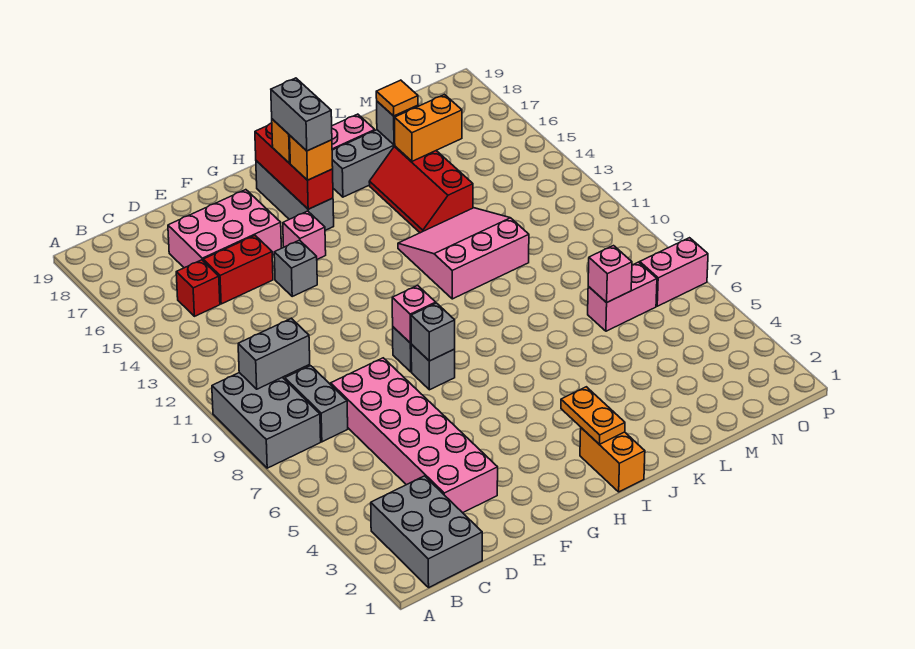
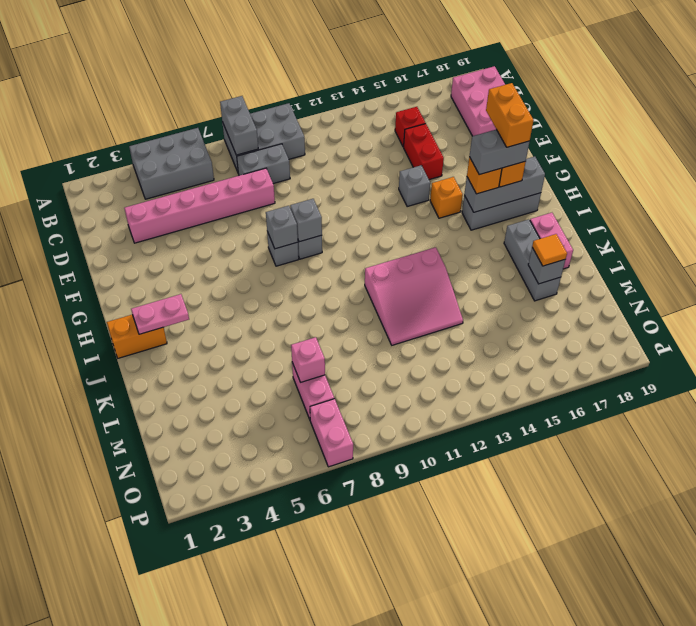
grey brick B1:C3 level 1 -> grey brick A4:B6 level 1
grey brick B10:C10 level 2 -> grey brick A8:B8 level 2
pink brick D3:E8 level 1 -> pink brick D3:D8 level 1
pink brick D16:F17 level 1 -> pink brick B18:D19 level 1
pink brick G9 level 2 -> grey brick G9 level 2
pink brick G15 level 1 -> orange brick G15 level 1
red brick H16:H18 level 2 -> grey brick H16:H18 level 2
orange plate I2:I3 level 2 -> pink plate I2:I3 level 2
pink slope J11:L13 level 1 top 11 -> pink slope J11:L13 level 1 top J
red slope K14:L16 level 1 top L -> none
orange brick L16:M16 level 2 -> orange brick G17:H17 level 5

